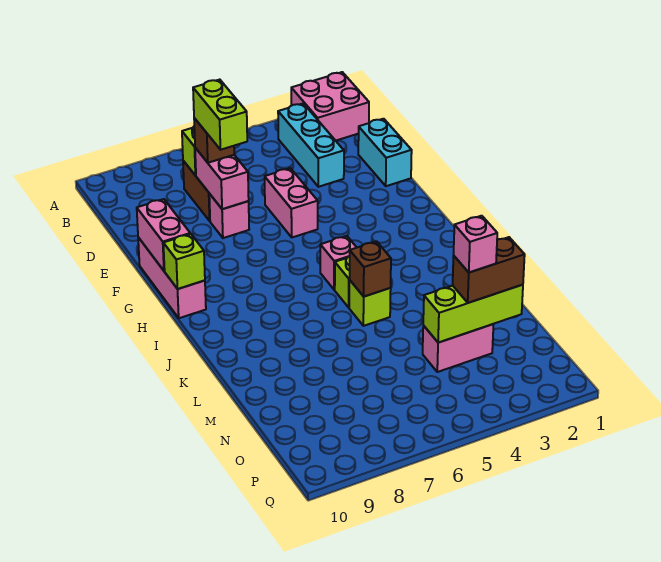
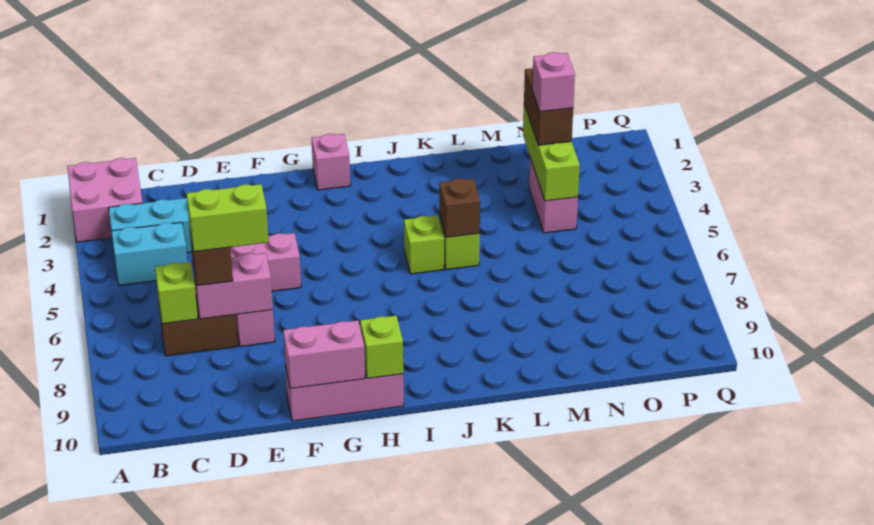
cyan brick D1:E1 level 1 -> cyan brick B4:C4 level 1
pink brick I5 level 1 -> pink brick H1 level 1

